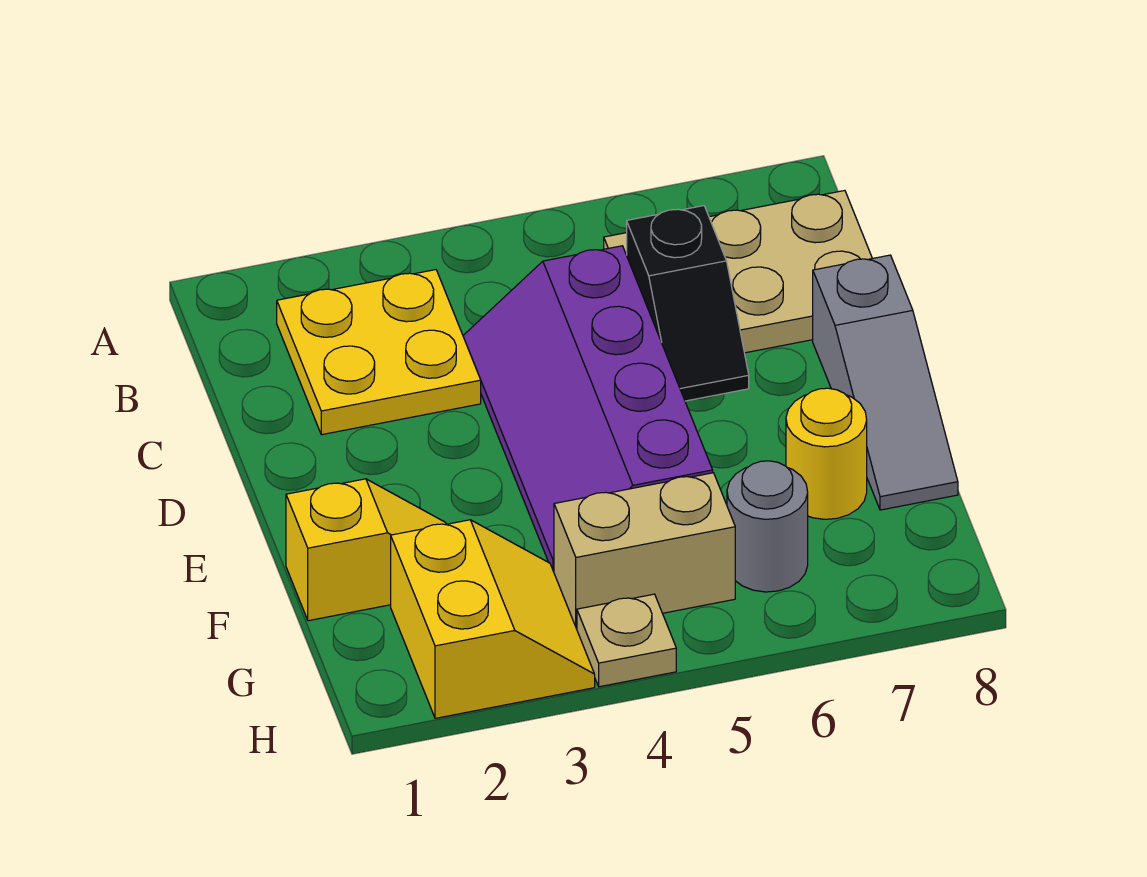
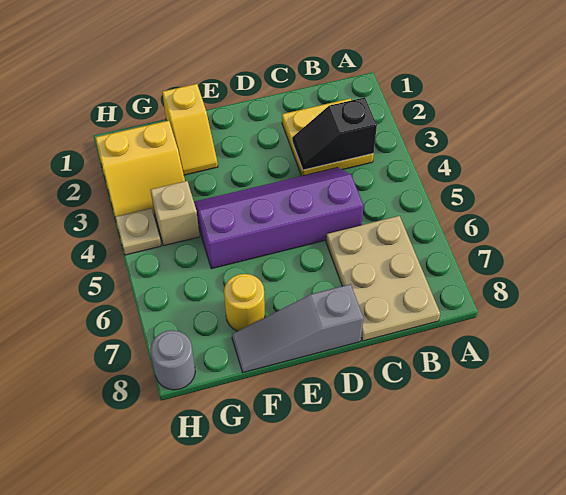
black slope C6:D6 level 2 top C -> black slope B3:C3 level 2 top B
tan brick G4:G5 level 1 -> tan brick G4 level 1
grey round brick G6 level 1 -> grey round brick H8 level 1

